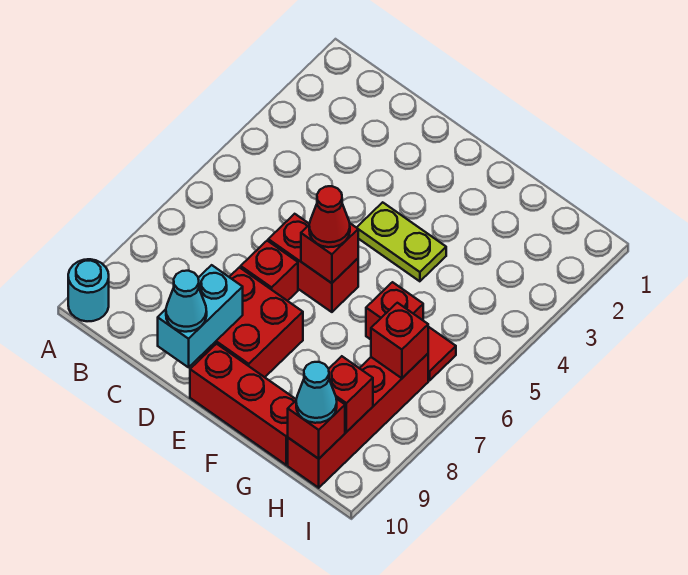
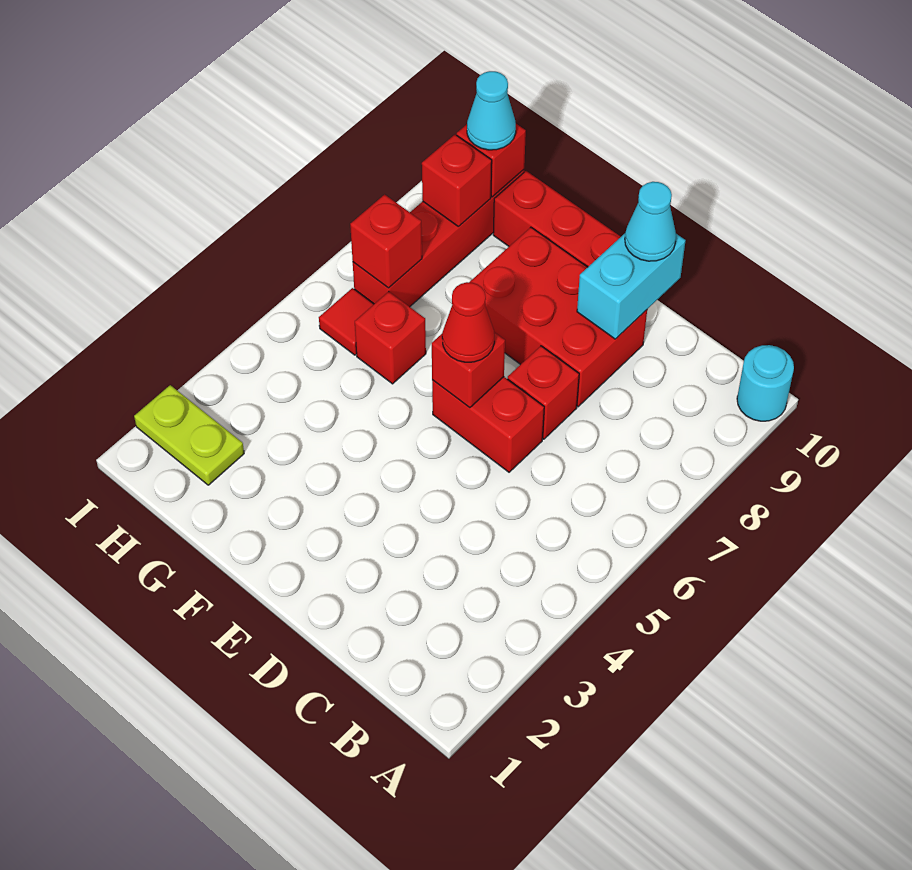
red brick D8:E9 level 1 -> red brick D8:F9 level 1
lime plate E4:F4 level 1 -> lime plate H2:I2 level 1

